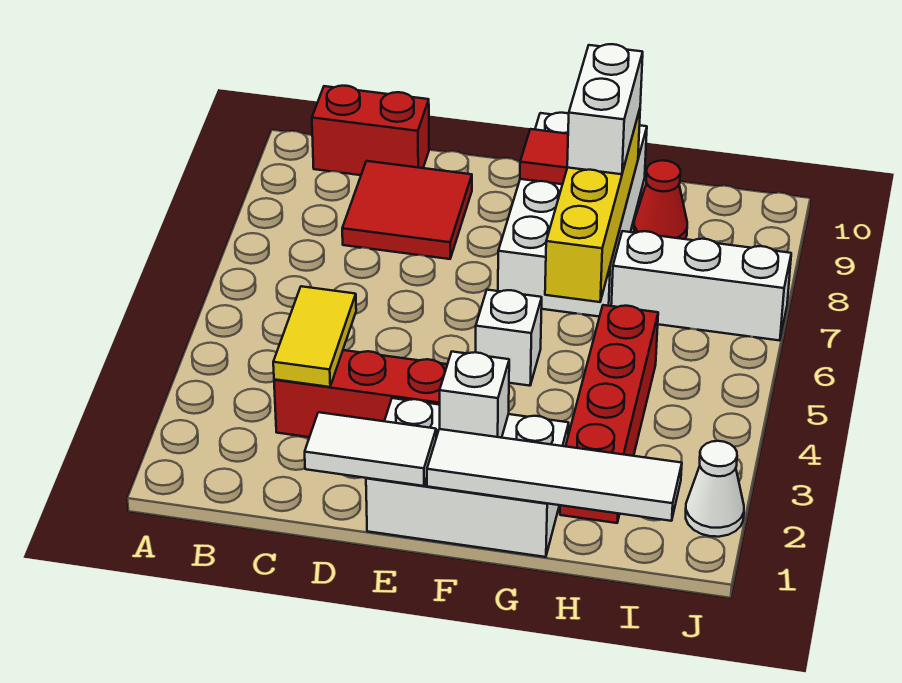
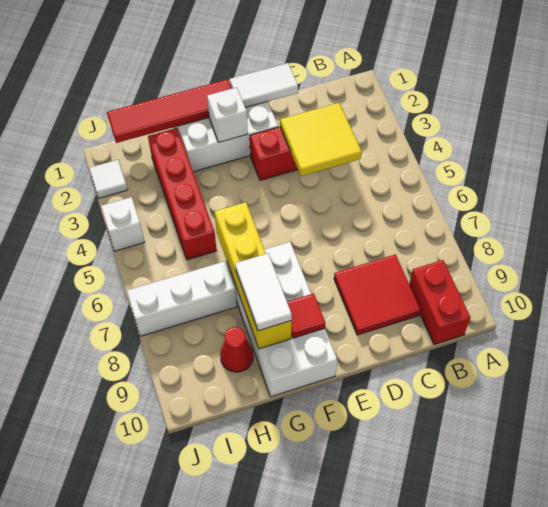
red brick B10:C10 level 1 -> red brick B9:B10 level 1
yellow tile C3:C4 level 2 -> yellow tile C3:D4 level 2
white tile F1:I1 level 2 -> red tile F1:I1 level 2
white brick F5 level 1 -> white brick J4 level 1
white brick G8:G9 level 3 -> white tile G8:G9 level 3
white cone J2 level 1 -> white tile J2 level 1

